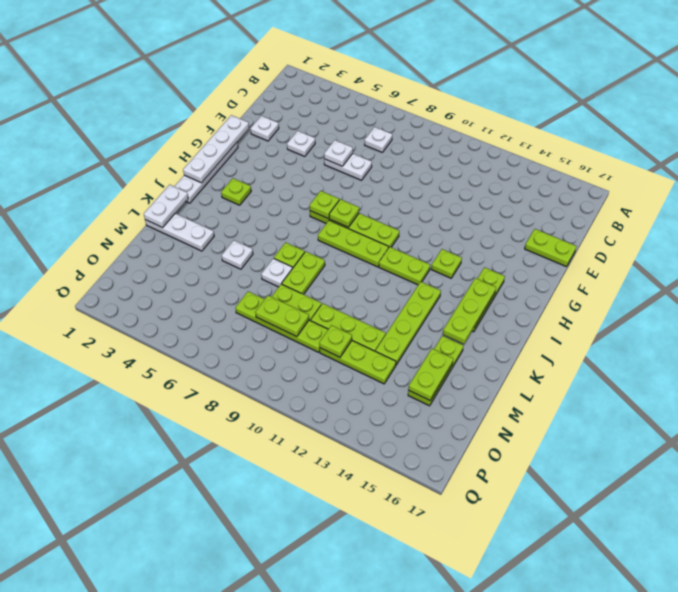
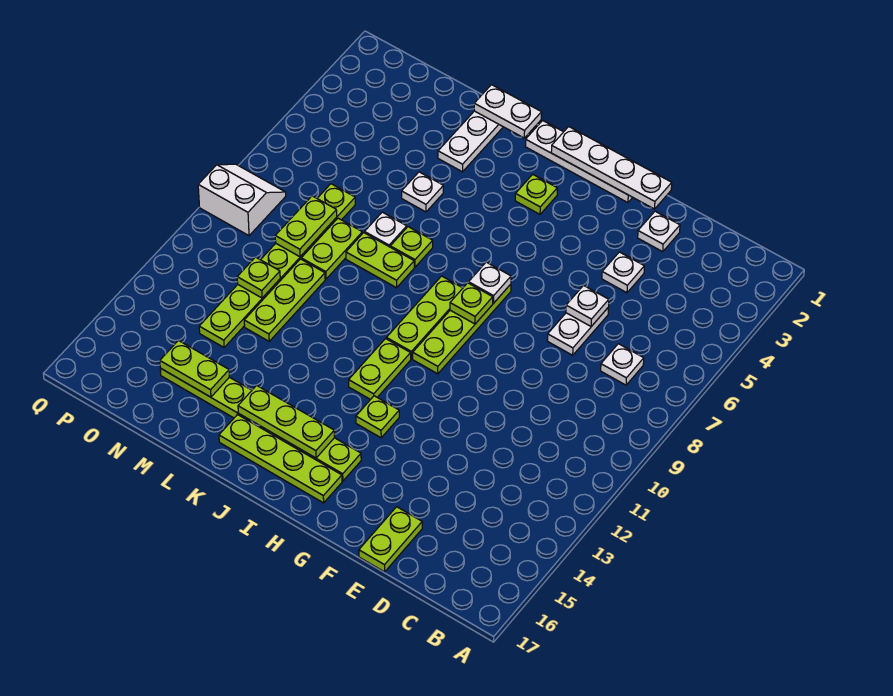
lime plate H7 level 2 -> white plate H7 level 2
lime plate J13:M13 level 1 -> lime plate H16:K16 level 1
none -> white slope P8:Q9 level 1 top 9

